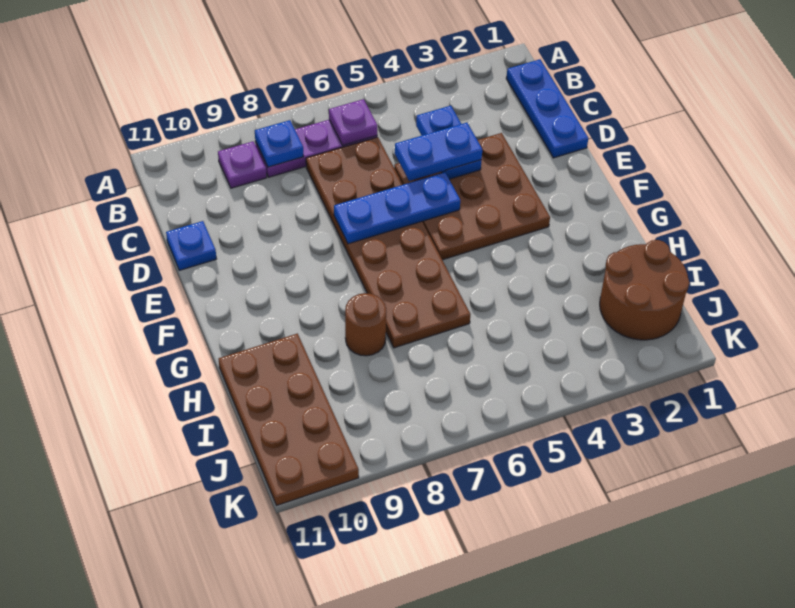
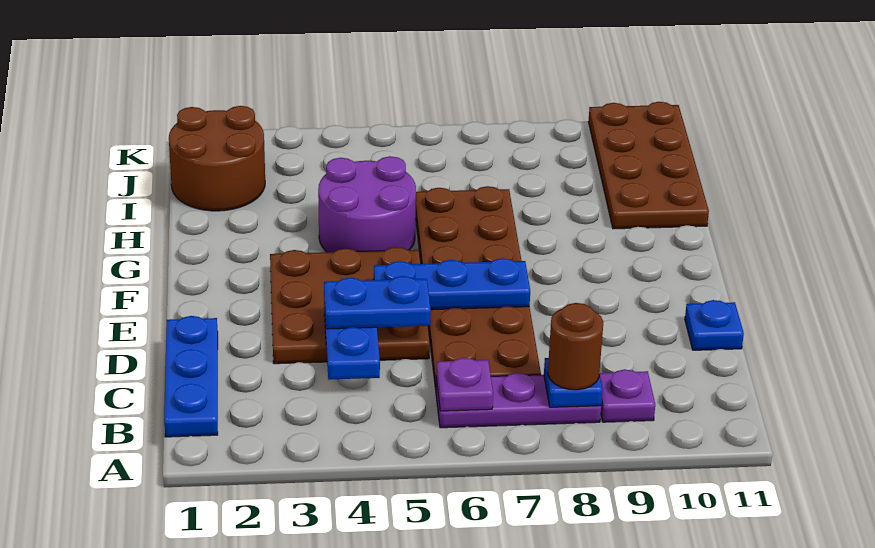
none -> purple round brick G4:H5 level 1
brown round brick H8 level 1 -> brown round brick B8 level 3

